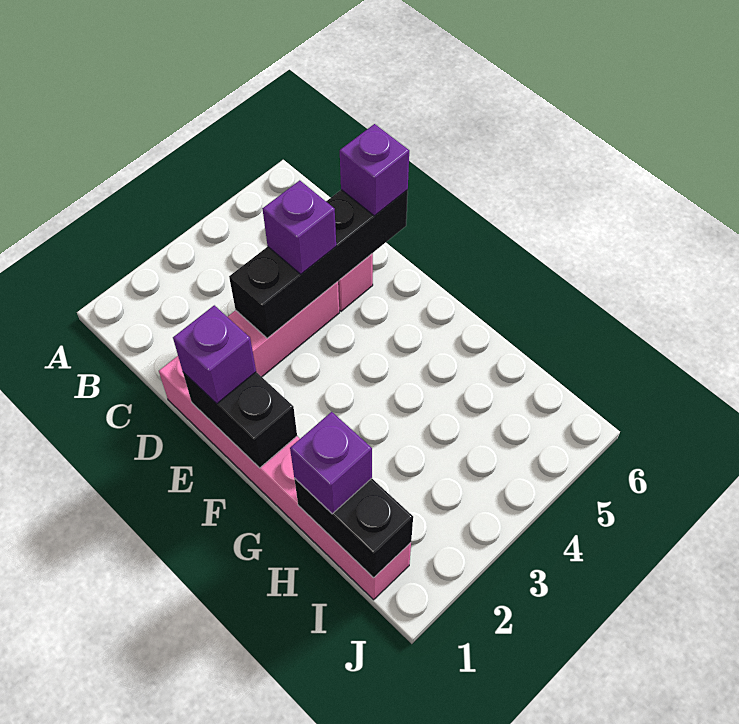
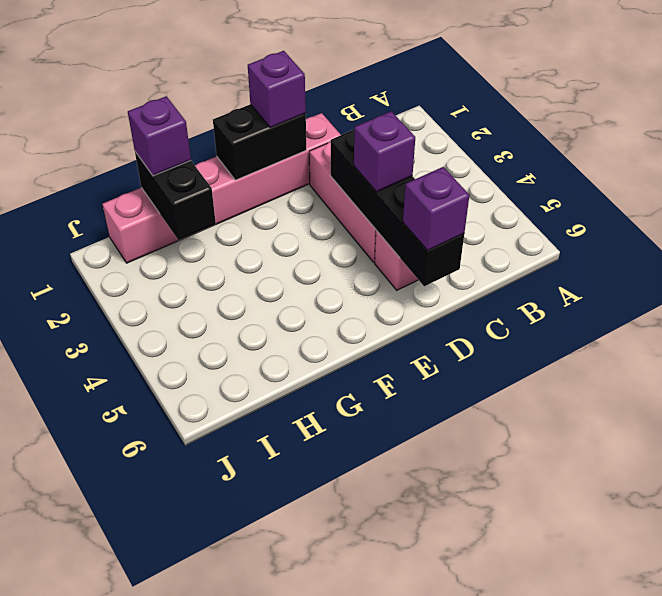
black brick H1:I1 level 2 -> black brick H1:H2 level 2

